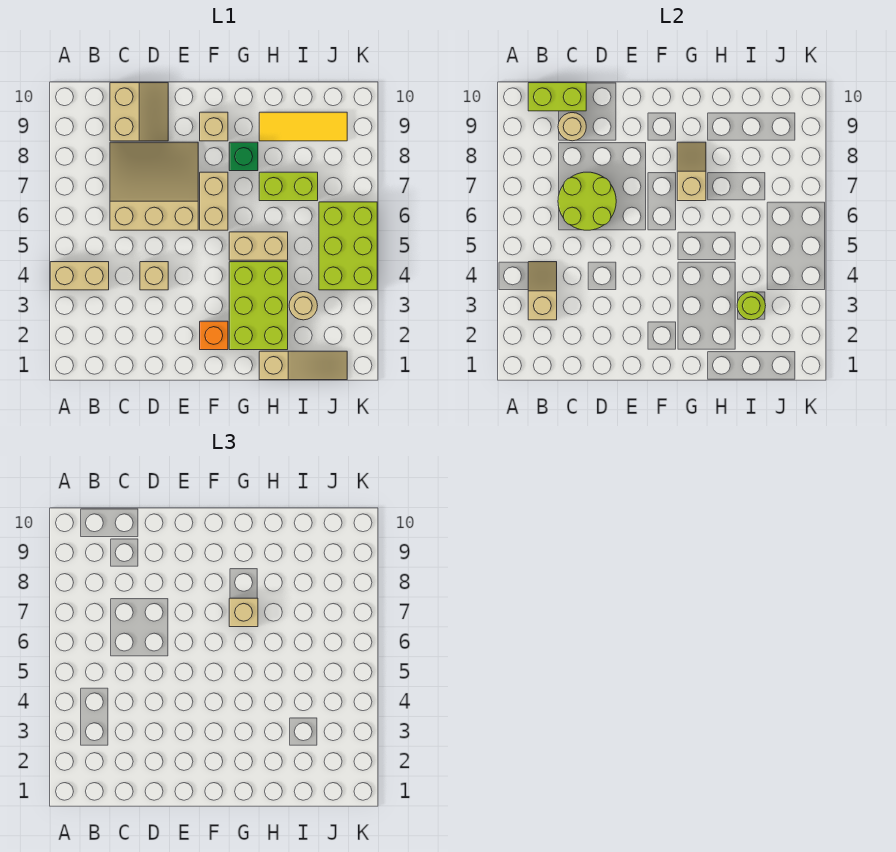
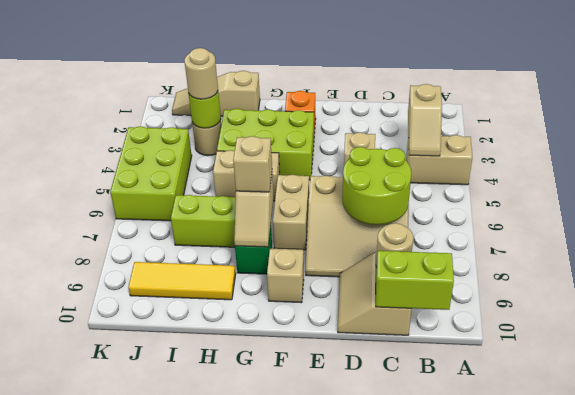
lime brick G2:H4 level 1 -> lime brick F3:H4 level 1
none -> tan round brick I3 level 3

